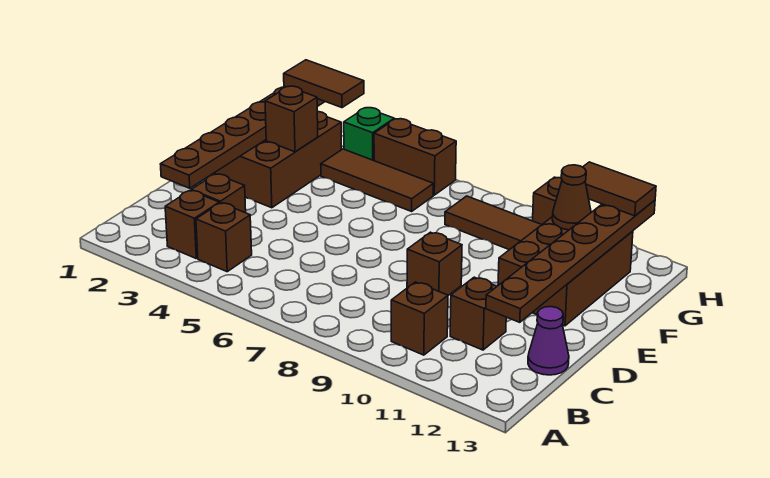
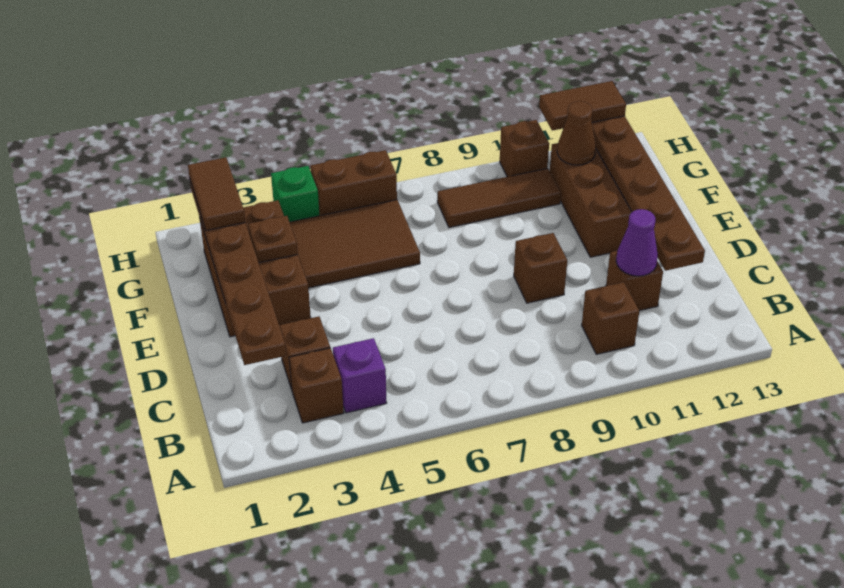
brown brick B4 level 1 -> purple brick B4 level 1
purple cone C13 level 1 -> purple cone C11 level 2
brown brick F3 level 2 -> brown plate F3 level 2
brown tile G4:G6 level 1 -> brown tile F4:G6 level 1
brown tile H2:H3 level 3 -> brown tile G2:H2 level 3

